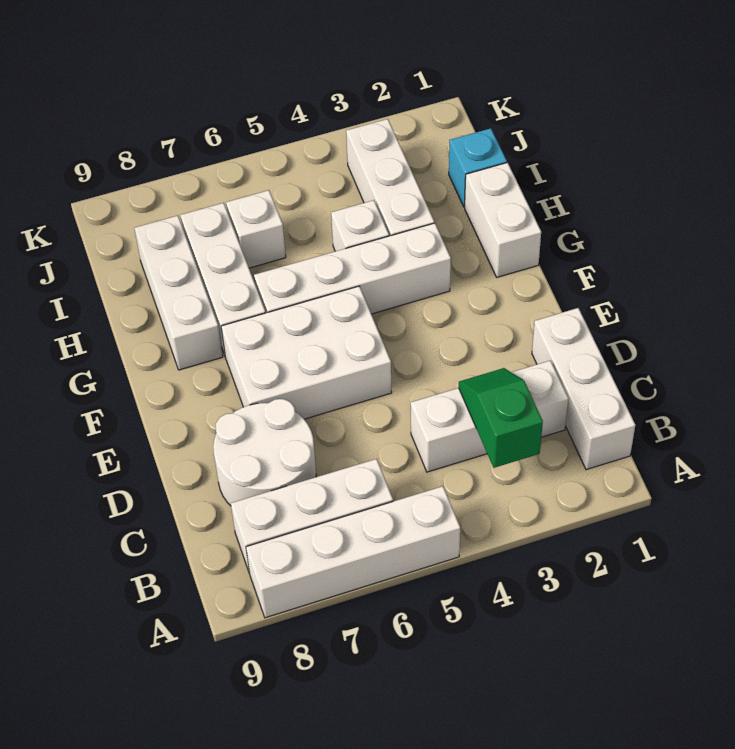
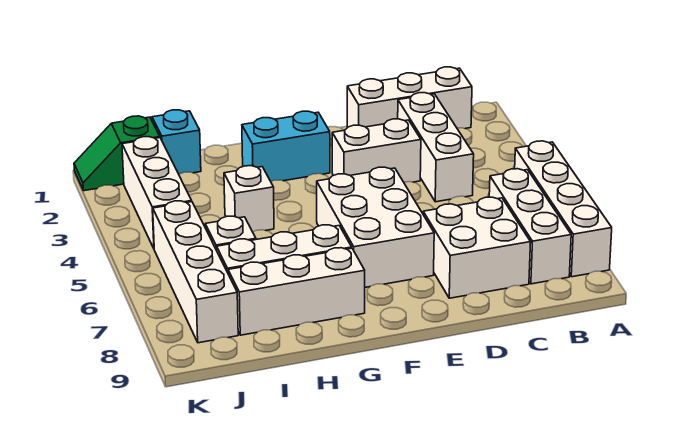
green slope B3:C3 level 2 top B -> green slope J1:K1 level 1 top J
white round brick C7:D8 level 1 -> white brick C7:D8 level 1
none -> cyan brick F2:G2 level 1
white brick G1:H1 level 1 -> white brick D3:E3 level 1
white brick G3:G6 level 1 -> white brick J5:J8 level 1
white brick H3:J3 level 1 -> white brick J2:J4 level 1

